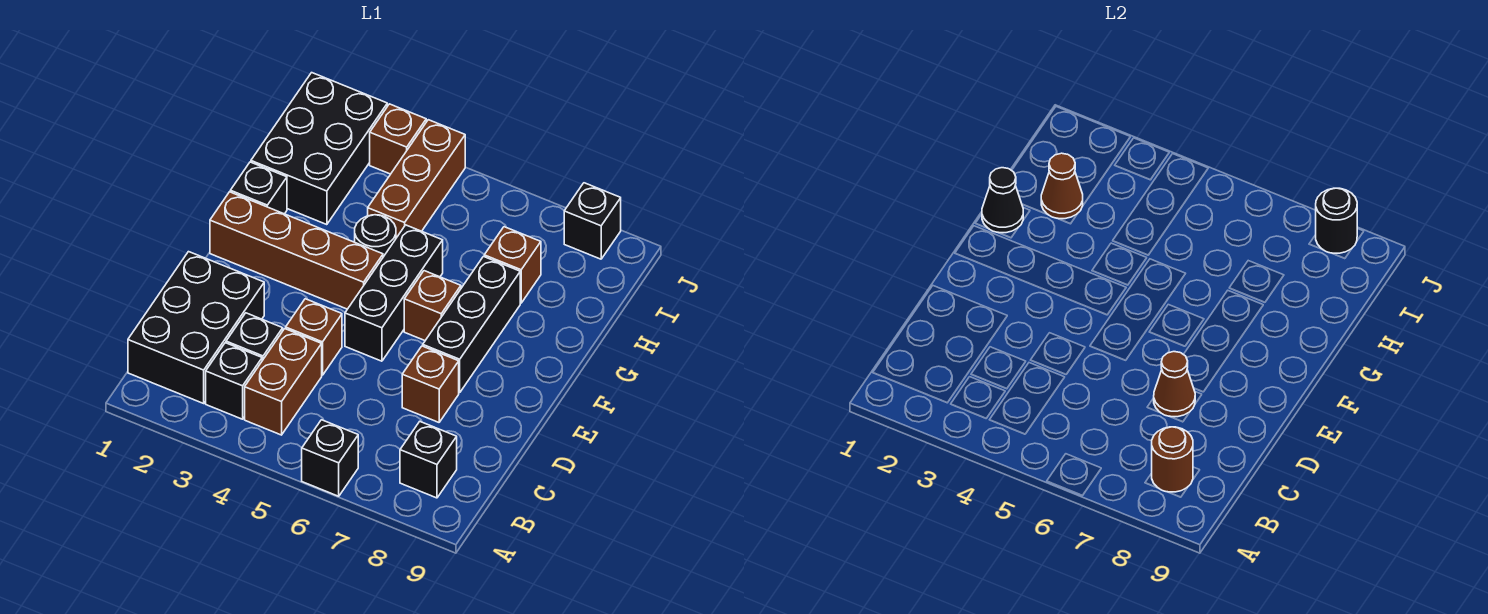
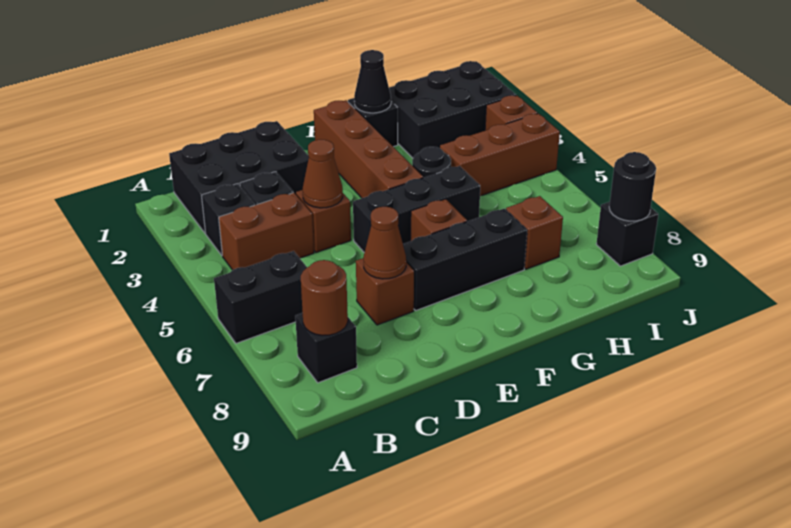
black brick A6 level 1 -> black brick A6:B6 level 1
brown cone H2 level 2 -> brown cone D4 level 2

